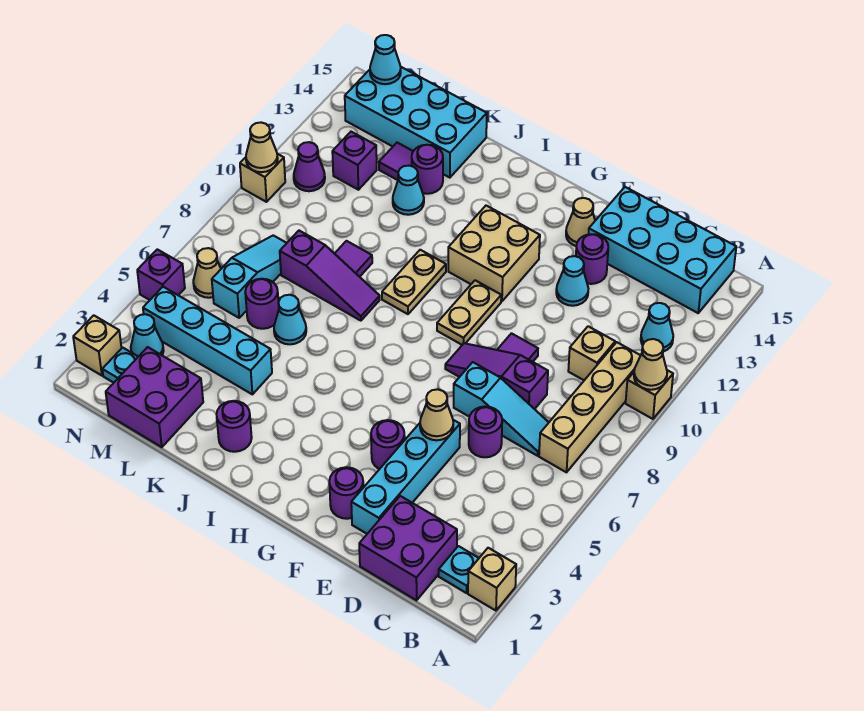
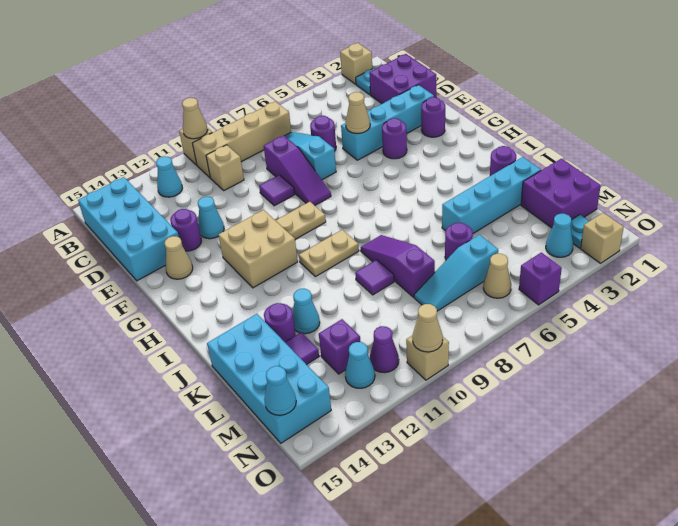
cyan brick K4:N4 level 1 -> cyan brick K2:K5 level 1
cyan cone K6 level 1 -> cyan cone N12 level 1

